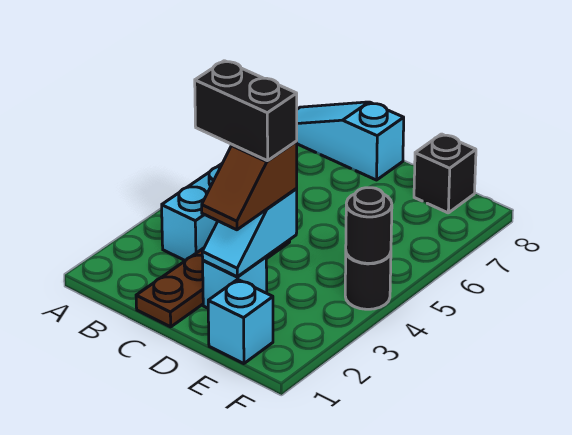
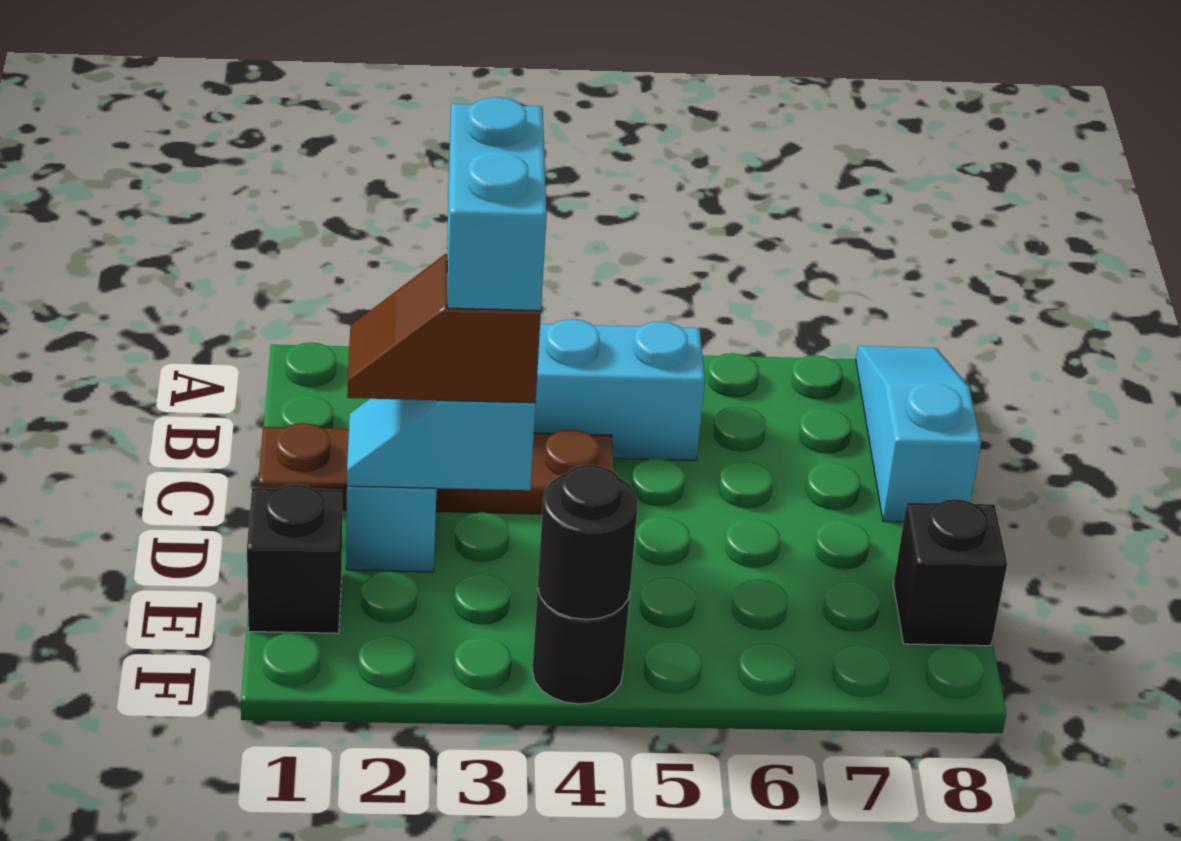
black brick C3:D3 level 4 -> cyan brick C3:D3 level 4
cyan brick E1 level 1 -> black brick E1 level 1

